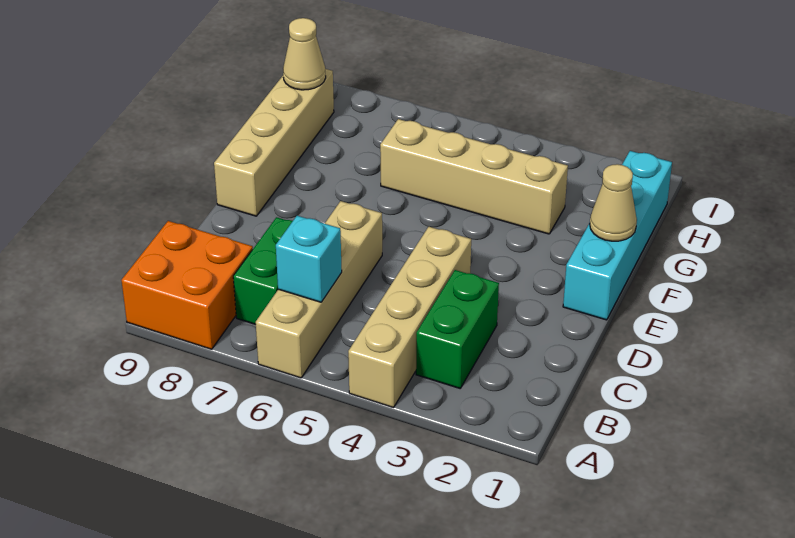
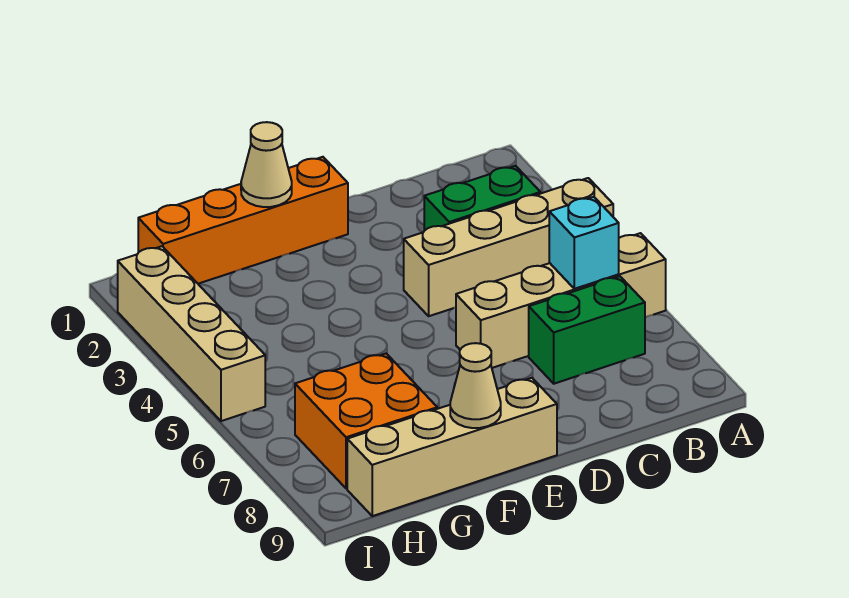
orange brick A8:B9 level 1 -> orange brick G7:H8 level 1
cyan brick E1:H1 level 1 -> orange brick E1:H1 level 1
tan brick G3:G6 level 1 -> tan brick I2:I5 level 1
tan cone H9 level 2 -> tan cone F9 level 2

